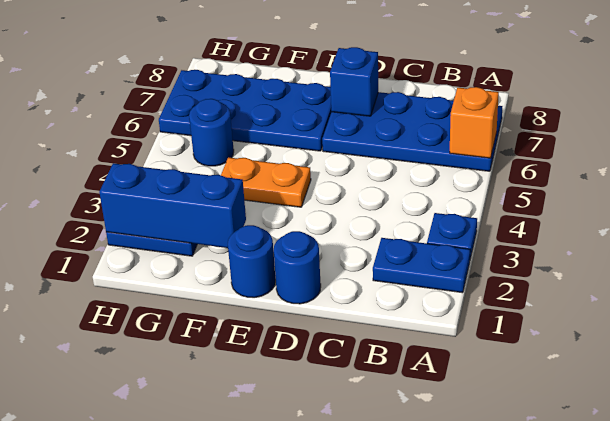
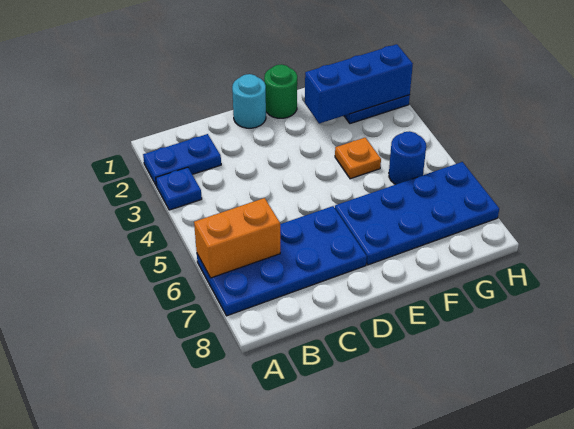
orange brick A6 level 2 -> orange brick A6:B6 level 2
blue round brick D1 level 1 -> cyan round brick D1 level 1
blue brick D7 level 2 -> none
blue round brick E1 level 1 -> green round brick E1 level 1
orange plate E4:F4 level 1 -> orange plate F4 level 1

